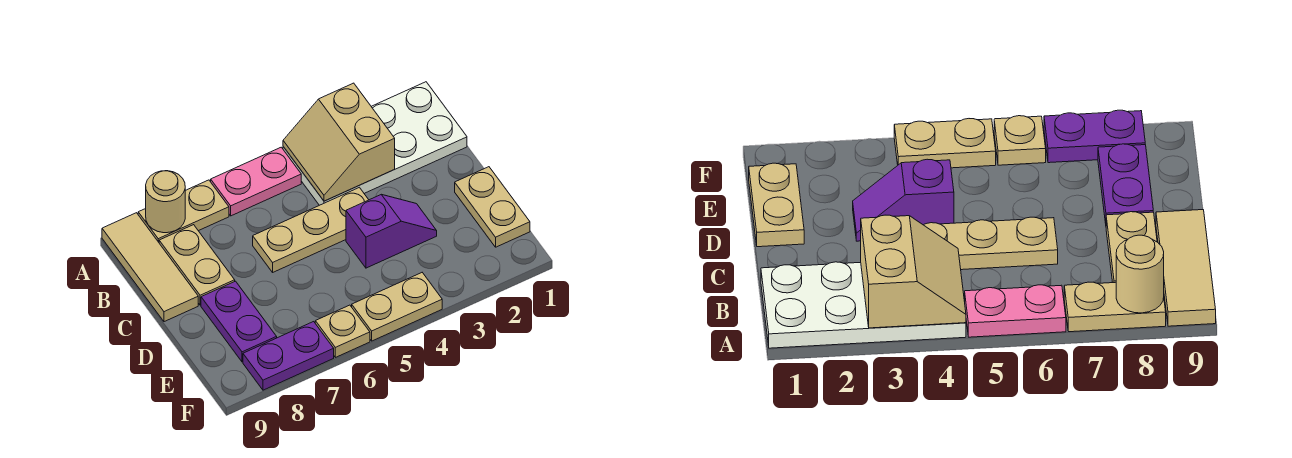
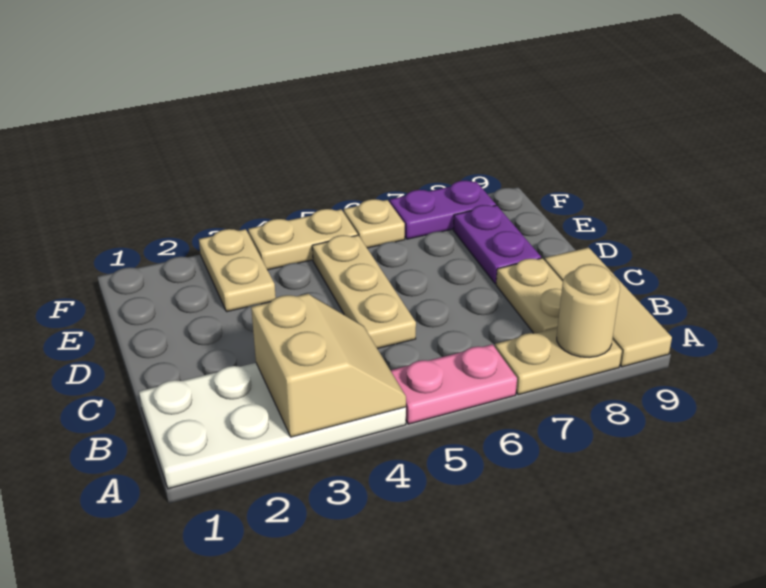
tan plate C4:C6 level 1 -> tan plate C5:E5 level 1
tan plate D1:E1 level 1 -> tan plate E3:F3 level 1
purple slope D3:D4 level 1 top 4 -> none

